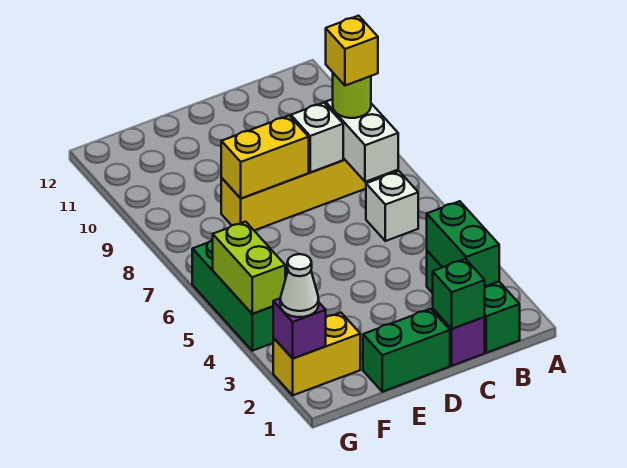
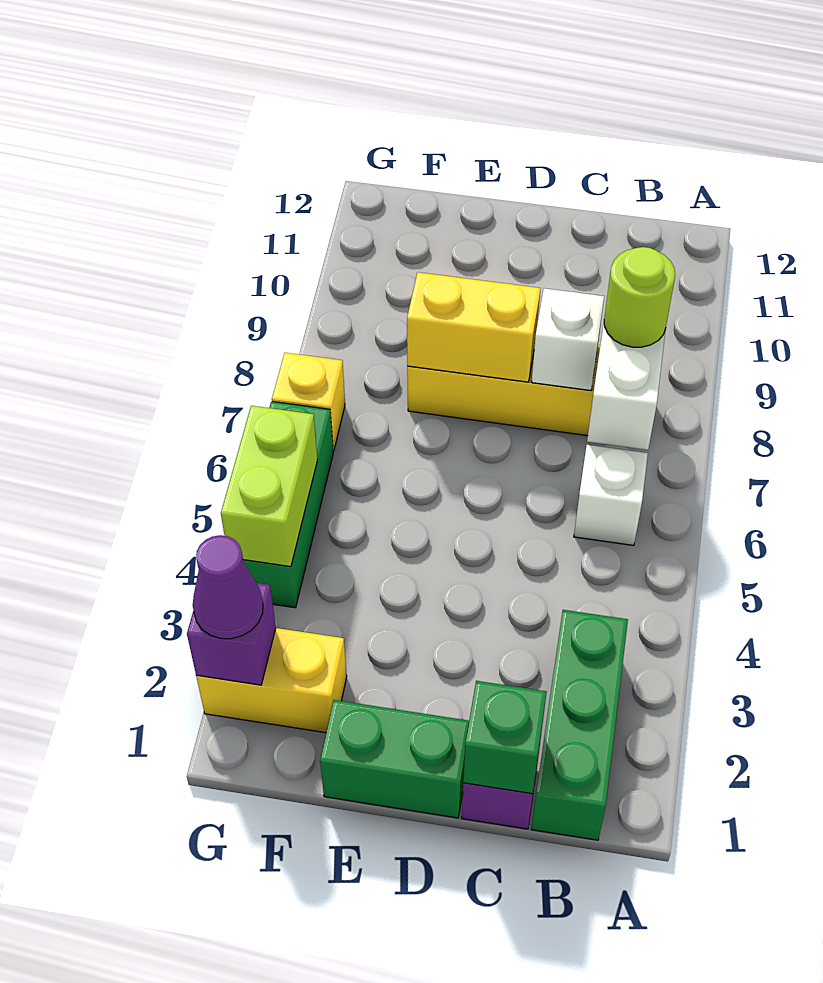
green brick B2:B3 level 2 -> none
yellow brick B8 level 4 -> yellow brick G7 level 1
white cone G2 level 3 -> purple cone G2 level 3

